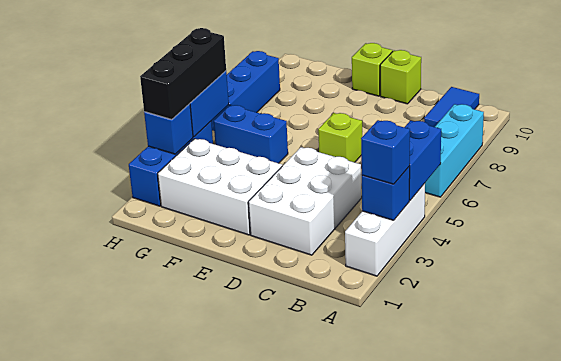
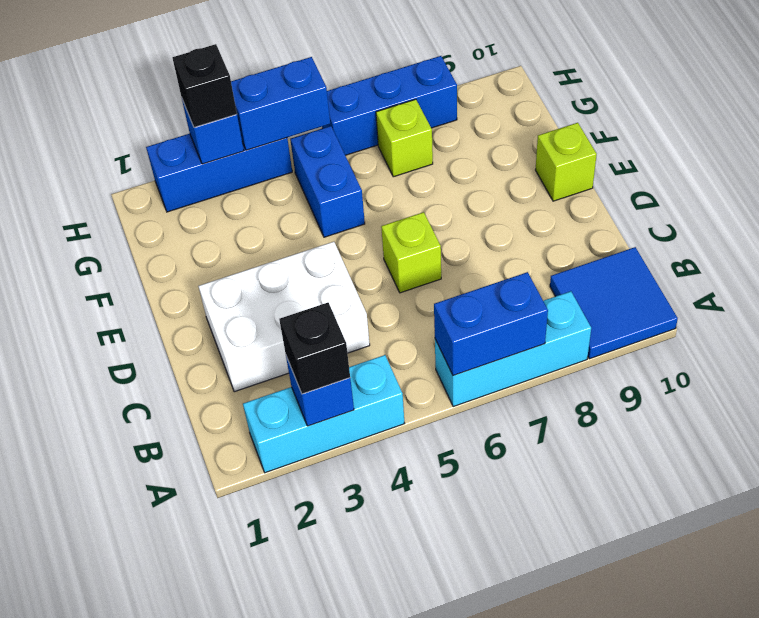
white brick A2:A4 level 1 -> cyan brick A2:A4 level 1
blue brick A3 level 3 -> black brick A3 level 3
blue brick A4:A5 level 2 -> blue brick A6:A7 level 2
blue tile B9:B10 level 1 -> blue tile A9:B10 level 1
lime brick D10 level 1 -> lime brick G7 level 1
white brick E2:G3 level 1 -> none
black brick H3:H5 level 3 -> black brick H3 level 3

